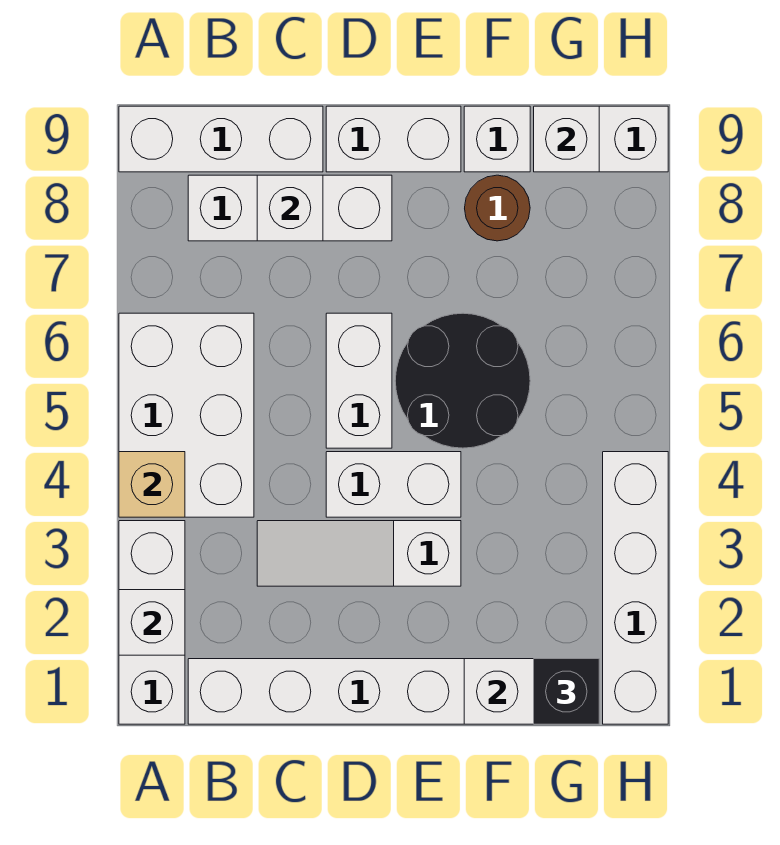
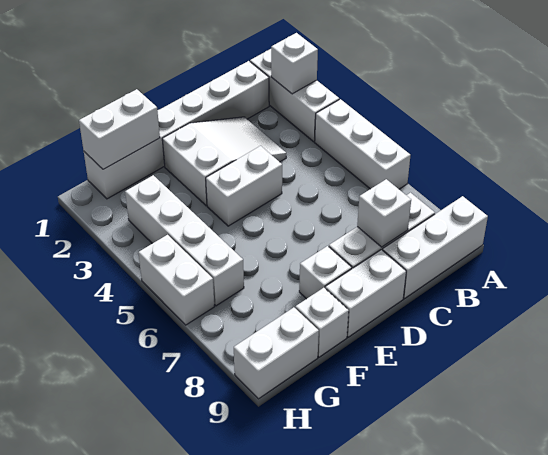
white brick A4:B6 level 1 -> white brick A4:A6 level 1
tan brick A4 level 2 -> none
white slope C3:E3 level 1 top E -> white slope C2:E3 level 1 top E
white brick D5:D6 level 1 -> white brick H5:H6 level 1
black round brick E5:F6 level 1 -> none
brown round brick F8 level 1 -> none
black brick G1 level 3 -> none
white brick G9 level 2 -> white brick E8 level 1
white brick H1:H4 level 1 -> white brick G3:G6 level 1

